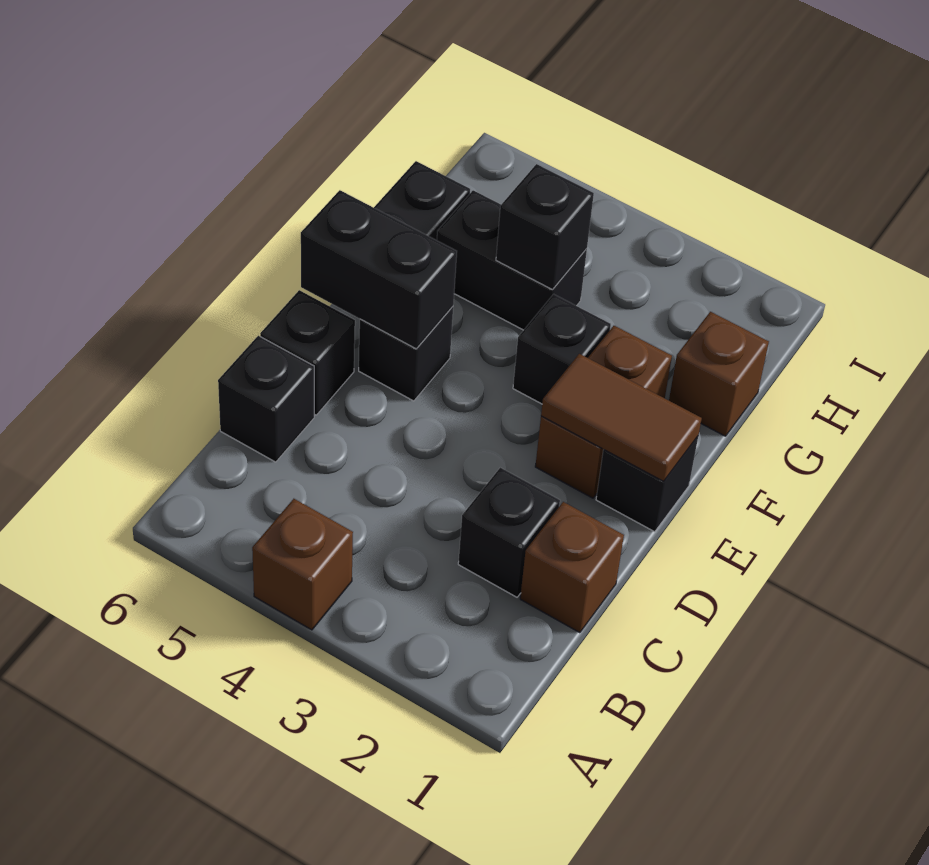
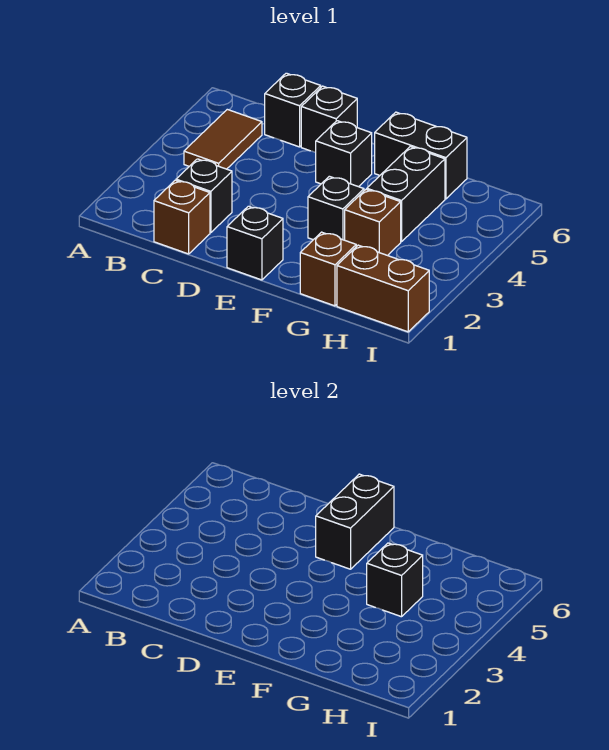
brown brick A4 level 1 -> brown brick G3 level 1
brown tile E1:E2 level 2 -> brown tile B4:B5 level 1
brown brick E2:F2 level 1 -> brown brick H1:I1 level 1

